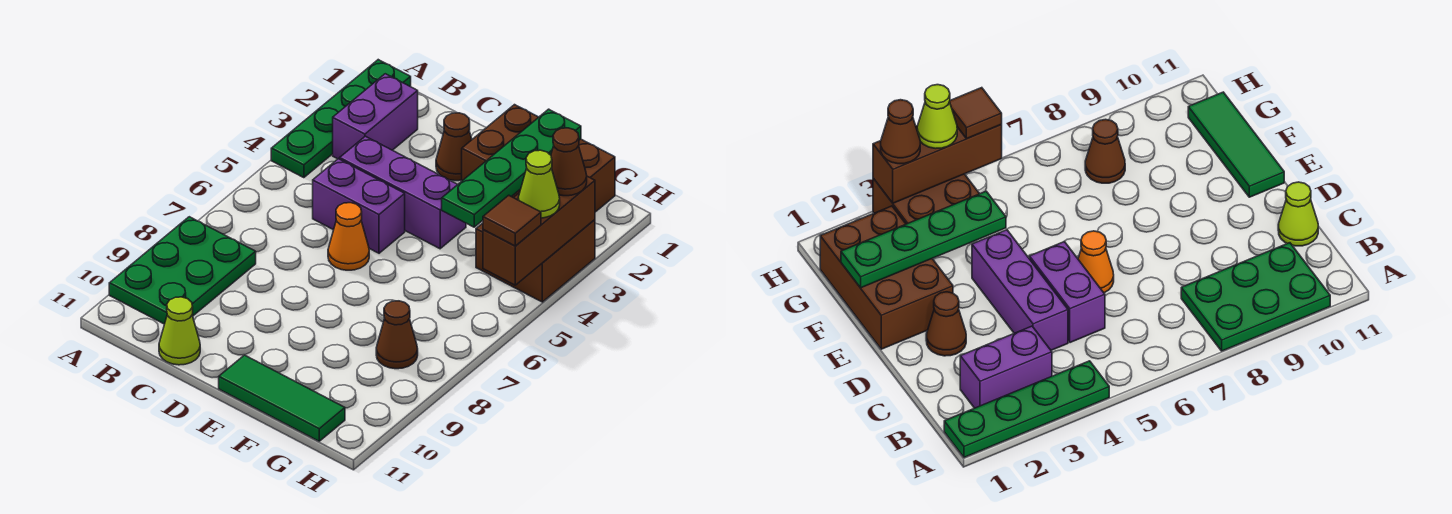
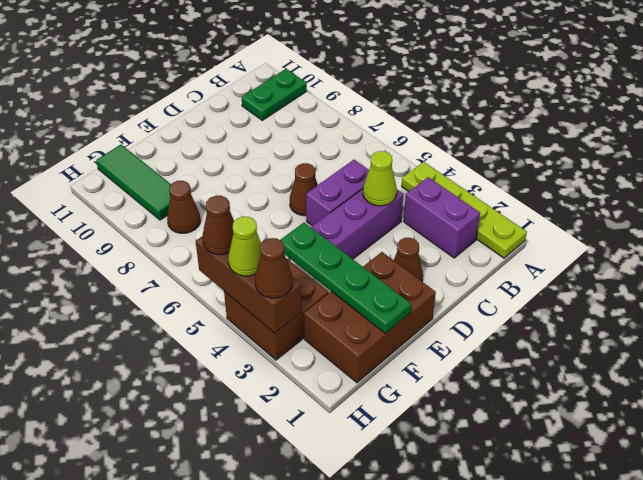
green plate A1:A4 level 1 -> lime plate A1:A4 level 1
green plate A8:B10 level 1 -> green plate A10:B10 level 1
lime cone C11 level 1 -> lime cone C4 level 2
orange cone D6 level 1 -> brown cone D6 level 1
green tile E11:G11 level 1 -> green tile G9:G11 level 1
brown tile H5 level 3 -> brown cone H5 level 3

